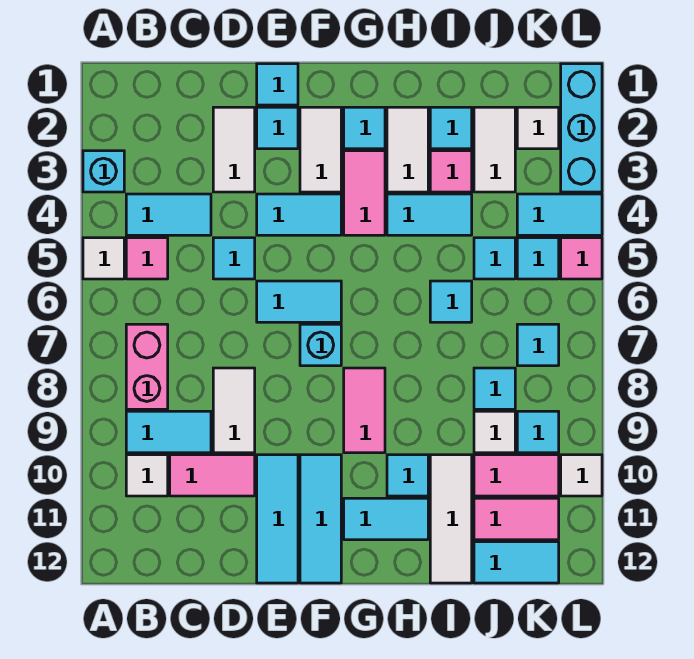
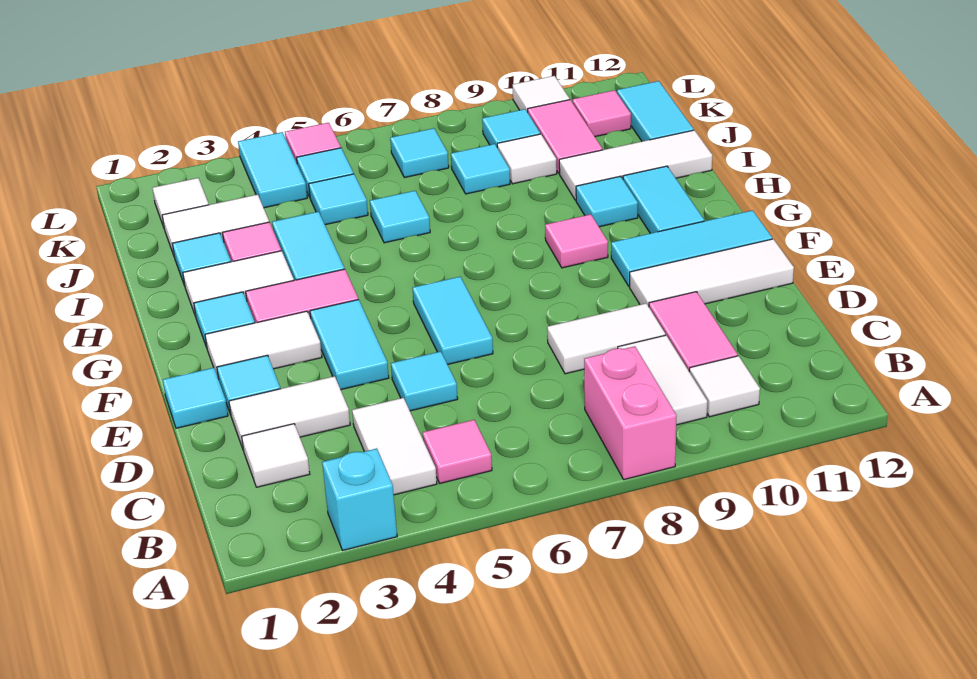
white tile A5 level 1 -> white tile C2 level 1
cyan tile B4:C4 level 1 -> white tile B4:C4 level 1
pink brick B7:B8 level 1 -> pink brick A8:B8 level 1
cyan tile B9:C9 level 1 -> white tile B9:C9 level 1
cyan tile E10:E12 level 1 -> white tile E10:E12 level 1
cyan brick F7 level 1 -> none
pink tile G8:G9 level 1 -> pink tile G9 level 1
pink tile J11:K11 level 1 -> pink tile K11 level 1
cyan brick L1:L3 level 1 -> none

